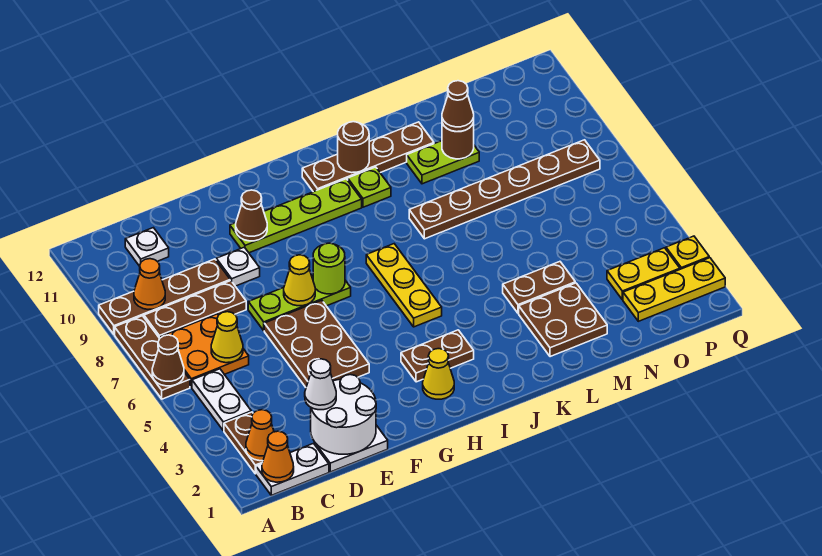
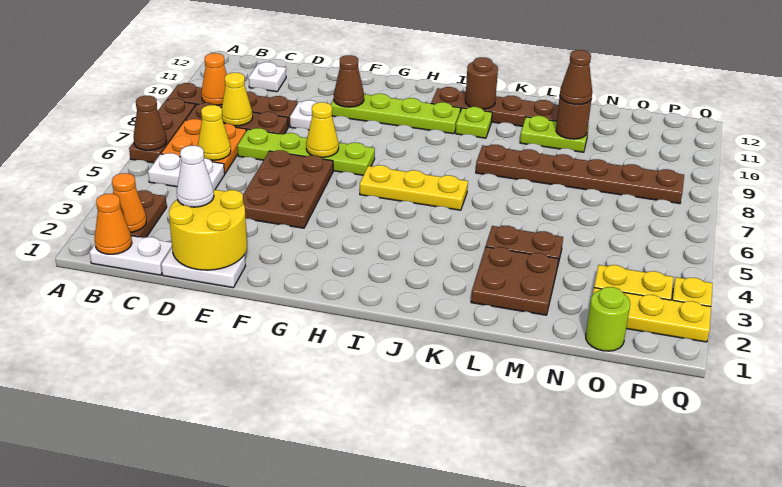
white plate B4:B5 level 1 -> white plate B5:C5 level 1
white round brick D1:E2 level 2 -> yellow round brick D1:E2 level 2
lime plate E7:G7 level 1 -> lime plate D7:G7 level 1
lime round brick G7 level 2 -> lime round brick O1 level 1
yellow cone H2 level 1 -> yellow cone C8 level 2
brown plate H3:I3 level 1 -> none
yellow plate I5:I7 level 1 -> yellow plate H6:J6 level 1

